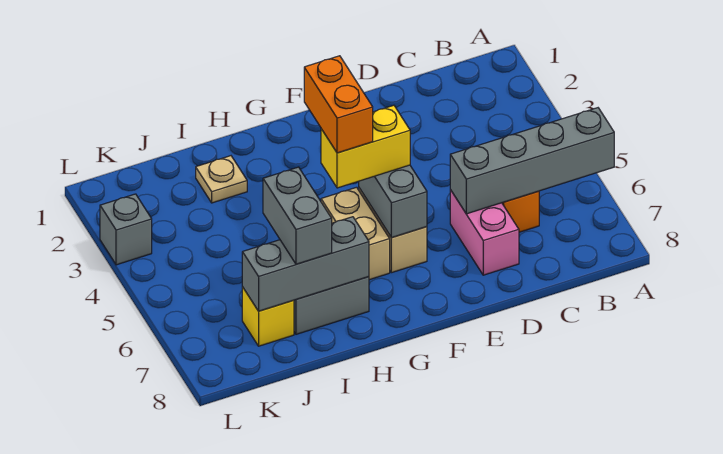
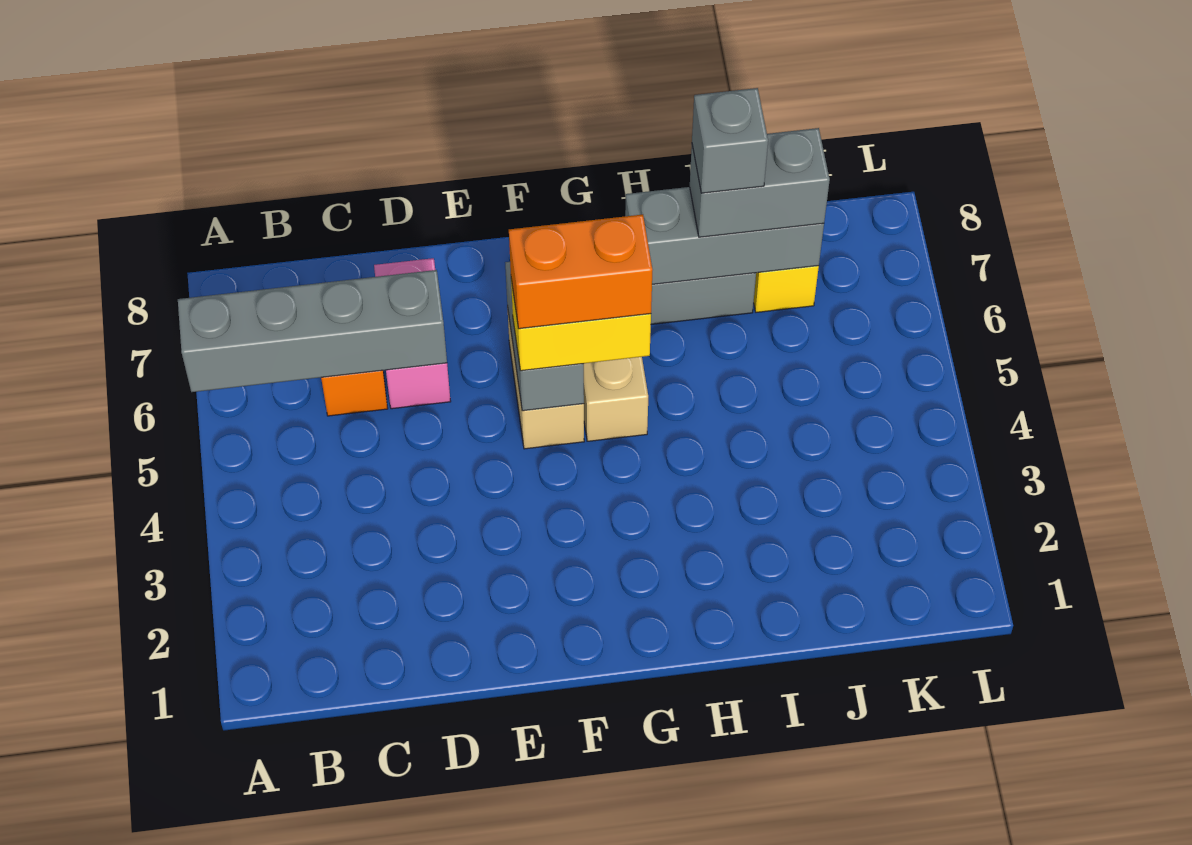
orange brick G4:G5 level 4 -> orange brick F5:G5 level 4
tan plate I2 level 1 -> none
grey brick I6:I7 level 3 -> grey brick I7:J7 level 3
grey brick L3 level 1 -> grey brick I7 level 4

